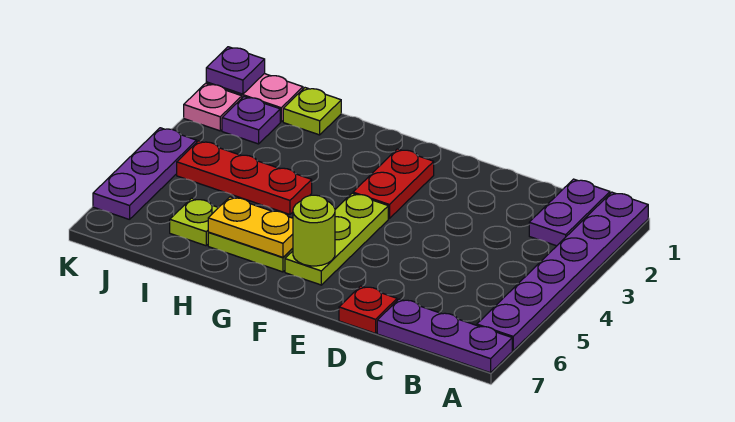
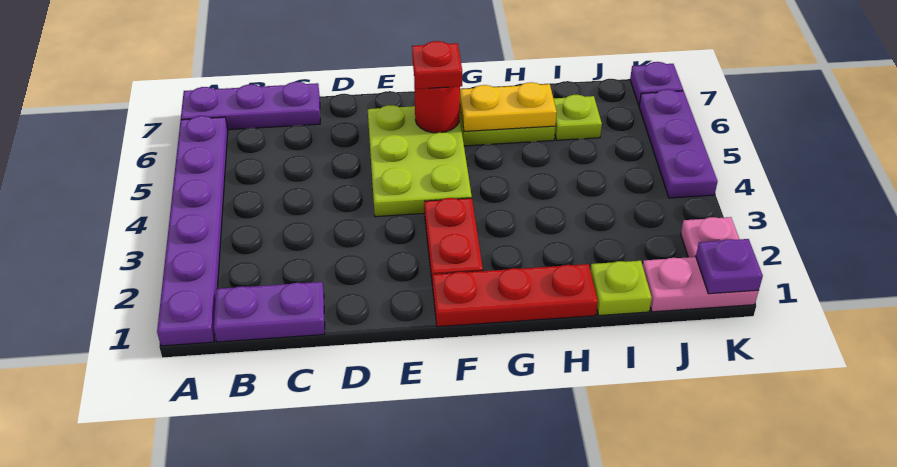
purple plate B1:B2 level 1 -> purple plate B1:C1 level 1
red plate D7 level 1 -> red plate F6 level 3
lime plate F4:F6 level 1 -> lime plate E4:F6 level 1
lime round brick F6 level 2 -> red round brick F6 level 2
red plate H4:J4 level 1 -> red plate F1:H1 level 1
purple plate J2 level 1 -> purple plate K7 level 1

